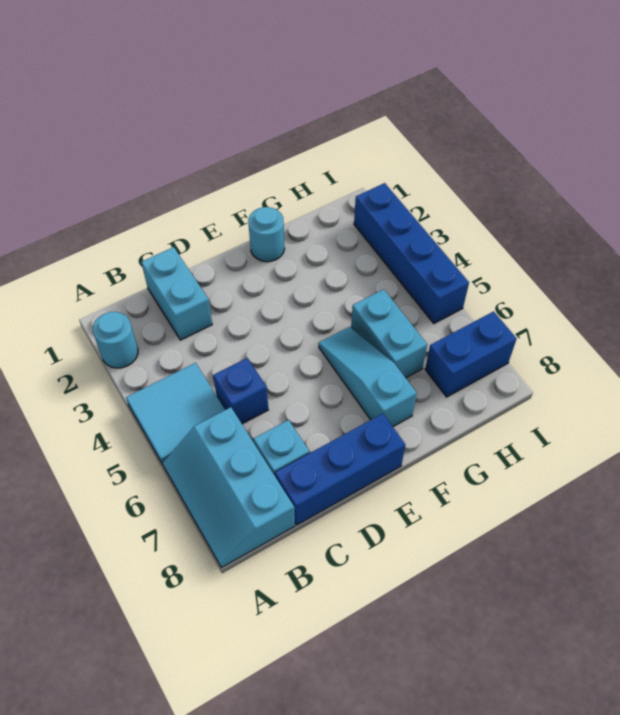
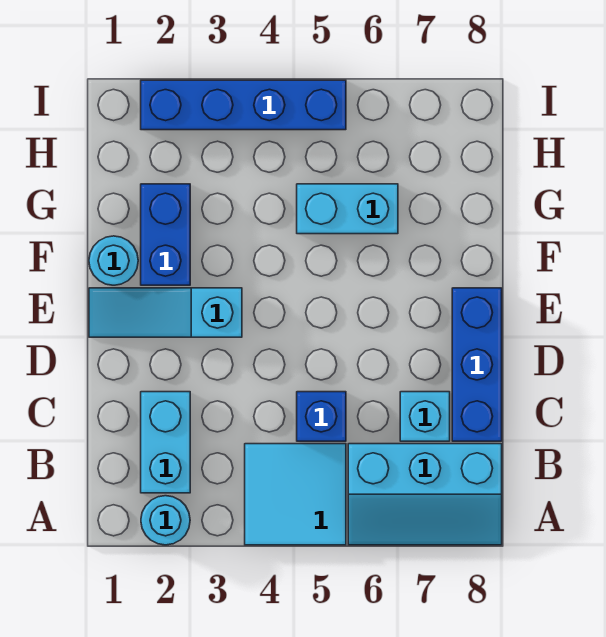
cyan brick C1:C2 level 1 -> cyan brick B2:C2 level 1
cyan slope F5:F7 level 1 top 7 -> cyan slope E1:E3 level 1 top 3
blue brick H7:I7 level 1 -> blue brick F2:G2 level 1

